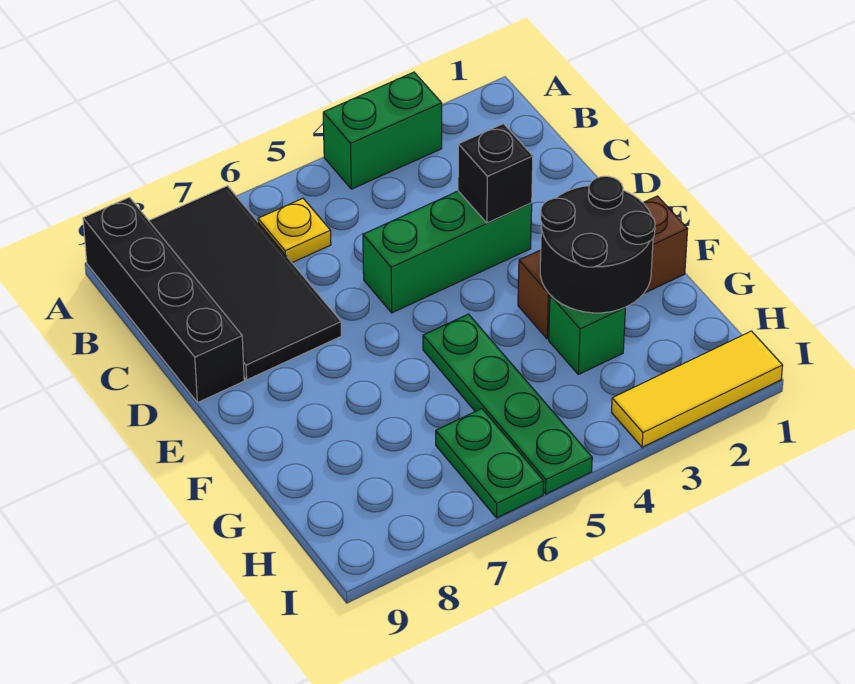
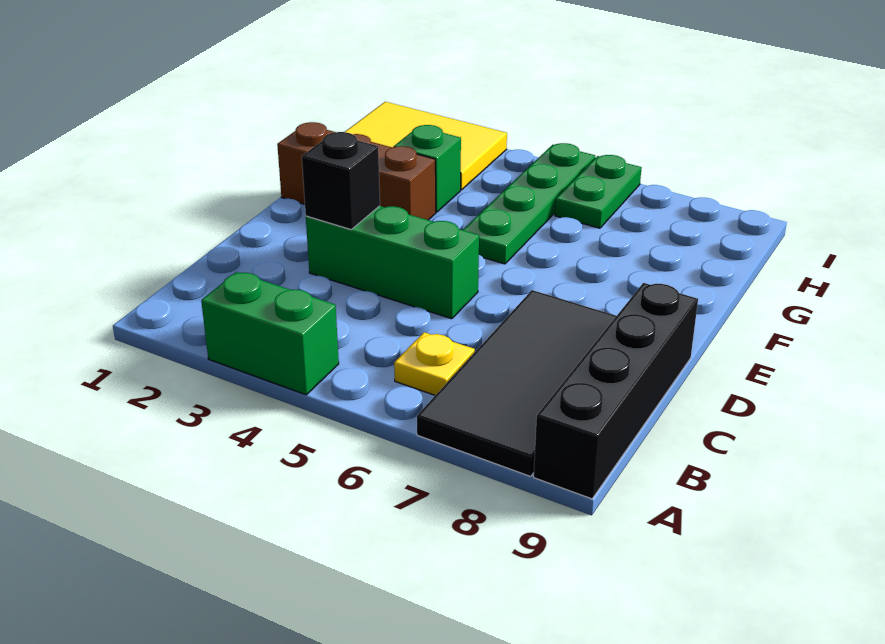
black round brick F2:G3 level 2 -> none
yellow tile I1:I3 level 1 -> yellow tile H1:I3 level 1

